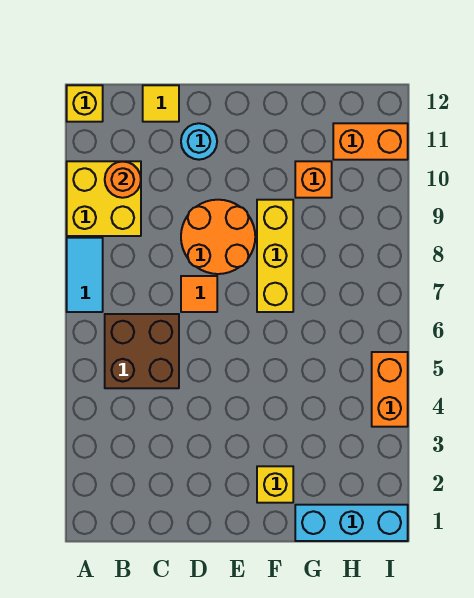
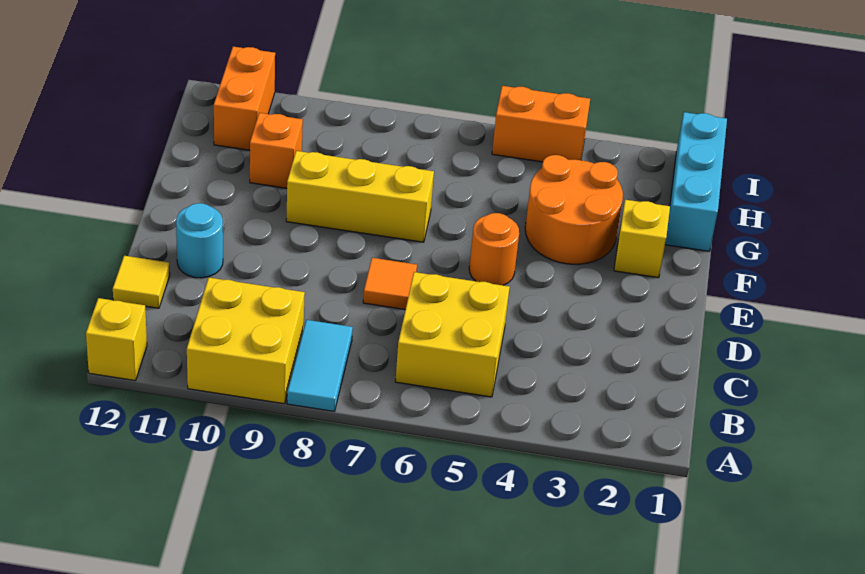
cyan tile A7:A8 level 1 -> cyan tile A8:B8 level 1
brown brick B5:C6 level 1 -> yellow brick B5:C6 level 1
orange round brick B10 level 2 -> orange round brick E5 level 1
orange round brick D8:E9 level 1 -> orange round brick F3:G4 level 1

